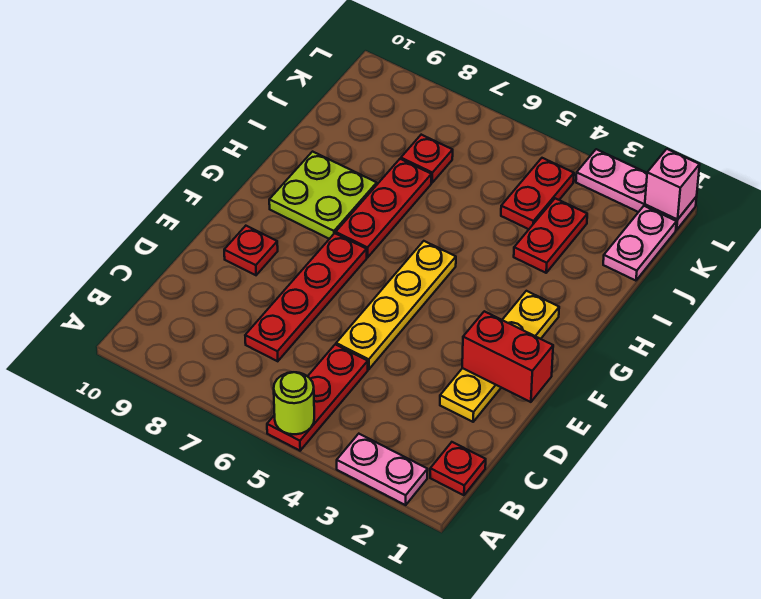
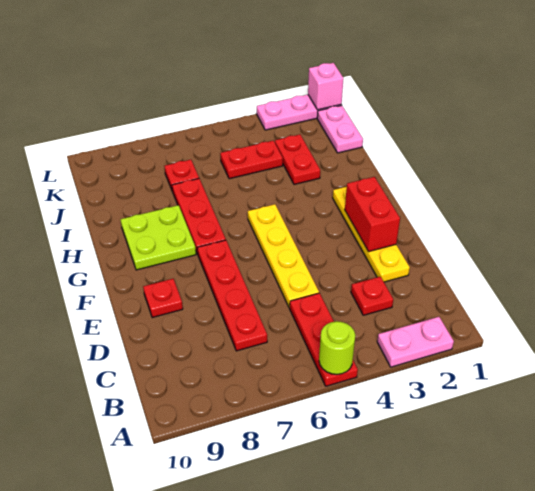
red plate B1 level 1 -> red plate C3 level 1
red brick E1:E2 level 2 -> red brick E2:F2 level 2
red plate J4:K4 level 1 -> red plate J4:J5 level 1

